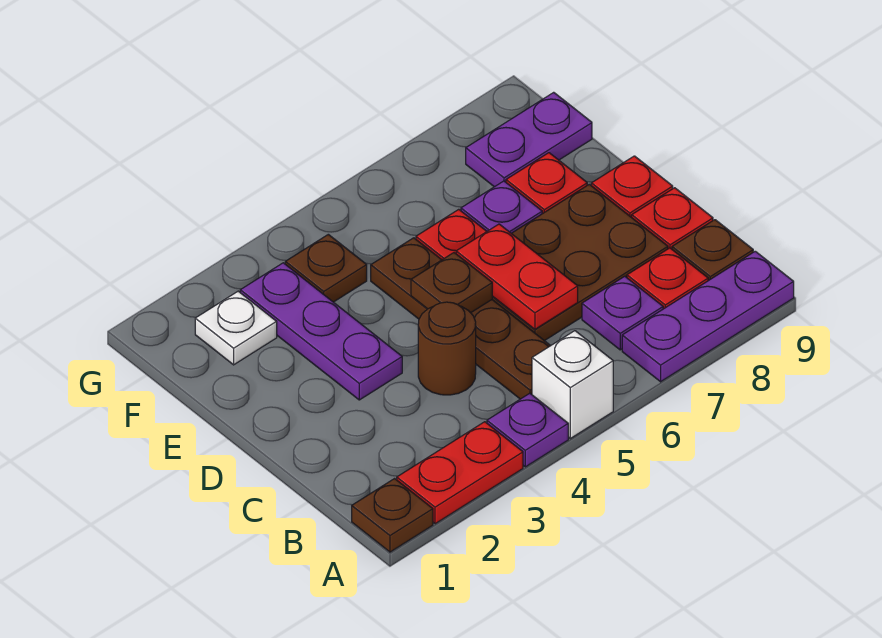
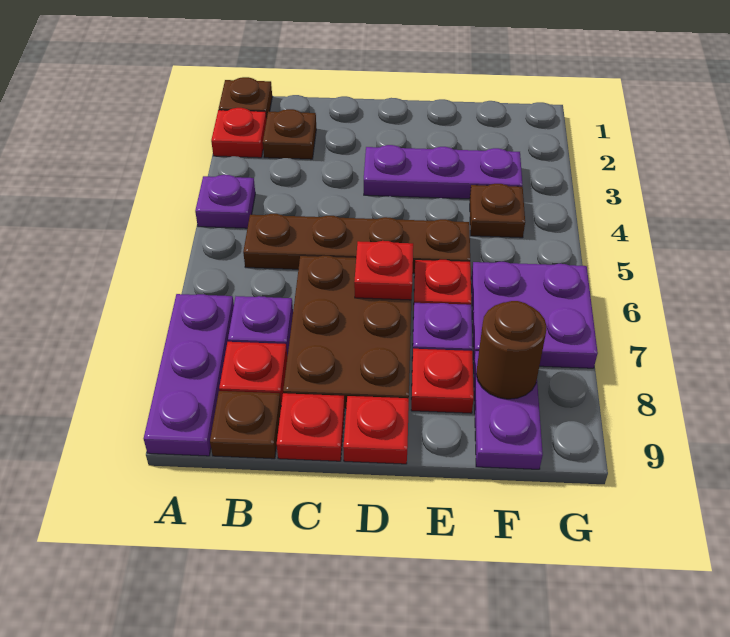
red plate A2:A3 level 1 -> red plate A2 level 1
white brick A5 level 1 -> none
brown round brick C4 level 1 -> brown round brick F8 level 2
red plate C6:D6 level 2 -> red plate D6 level 2
brown plate D5 level 2 -> brown plate B2 level 1
white plate F2 level 1 -> none
none -> purple plate F6:G7 level 1

